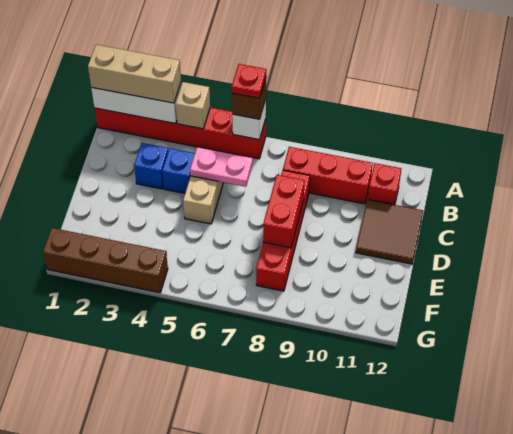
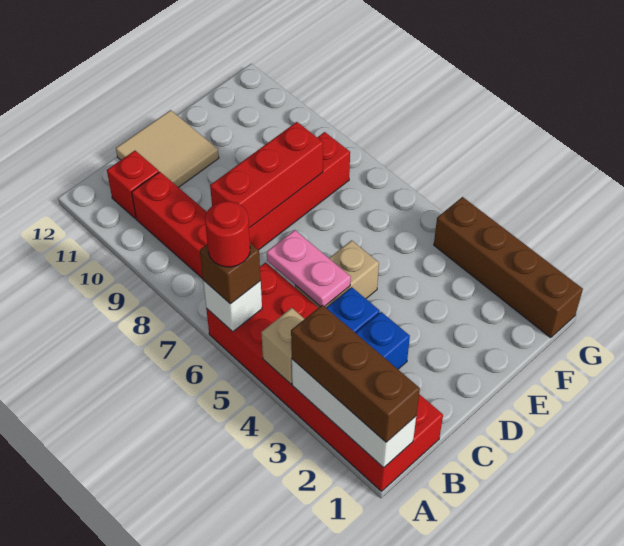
red brick A1:A6 level 1 -> red brick A1:B6 level 1
tan brick A1:A3 level 3 -> brown brick A1:A3 level 3
red plate A6 level 4 -> red round brick A6 level 4
brown tile C11:D12 level 1 -> tan tile C11:D12 level 1
red brick D8:E8 level 2 -> red brick C8:E8 level 2

